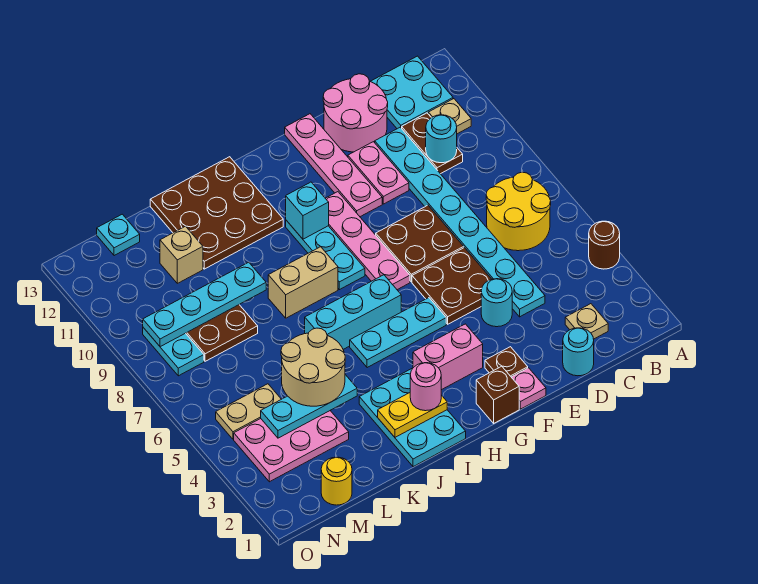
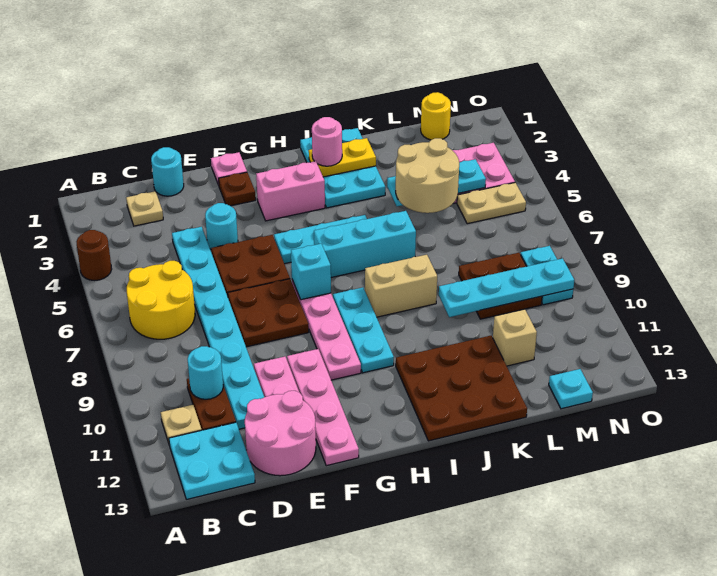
brown brick G1 level 1 -> none
cyan brick H10 level 2 -> cyan brick G7 level 2

